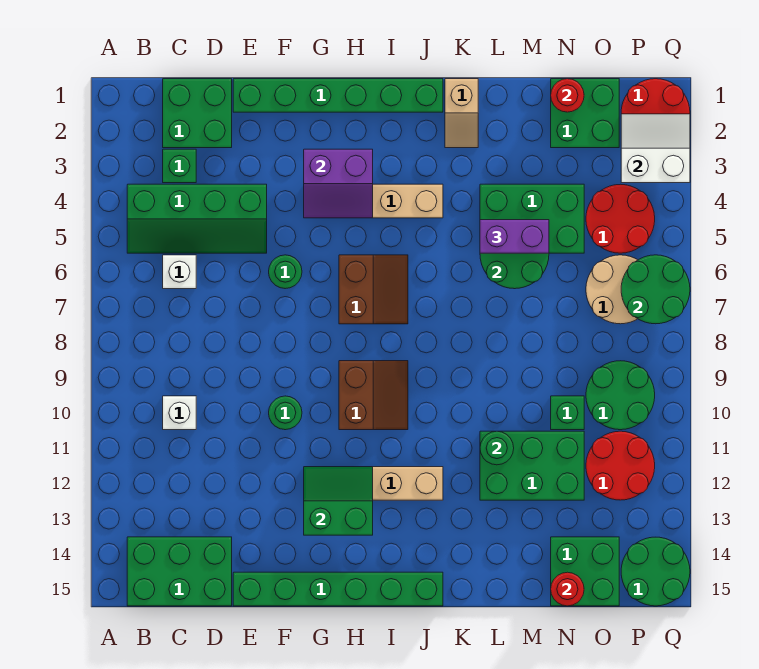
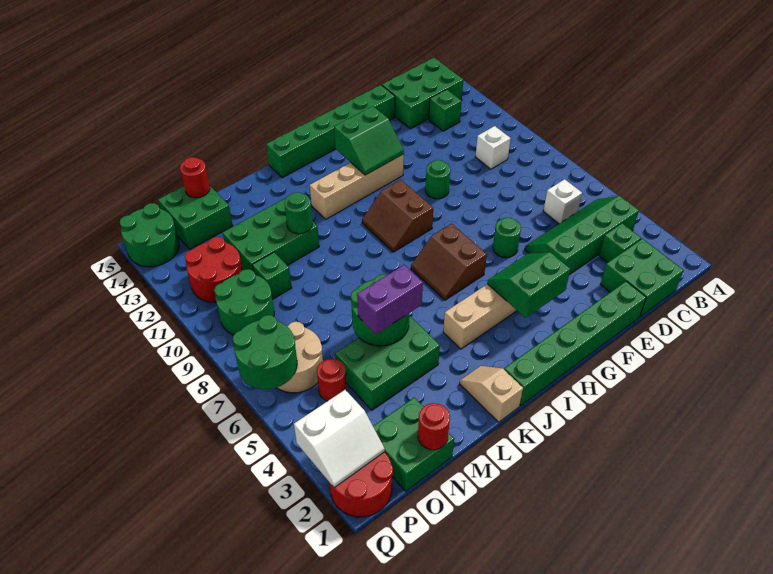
none -> green brick C13 level 1
purple slope G3:H4 level 2 top 3 -> green slope G3:H4 level 2 top 3
red round brick O4:P5 level 1 -> red round brick O5 level 1

